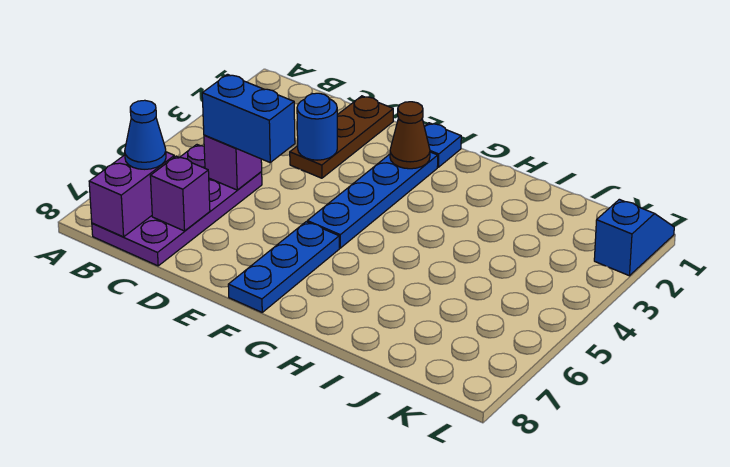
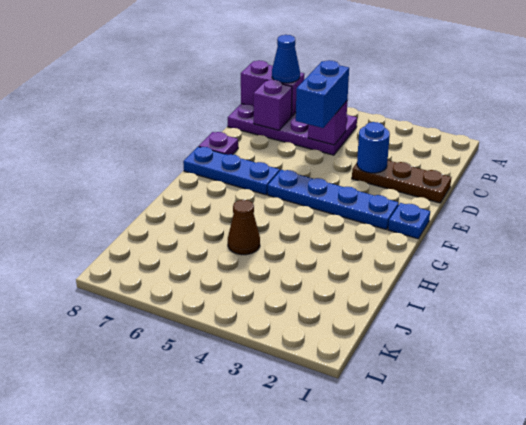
none -> purple plate E8 level 1
brown cone F2 level 2 -> brown cone I5 level 1
blue slope L1:L2 level 1 top 2 -> none

